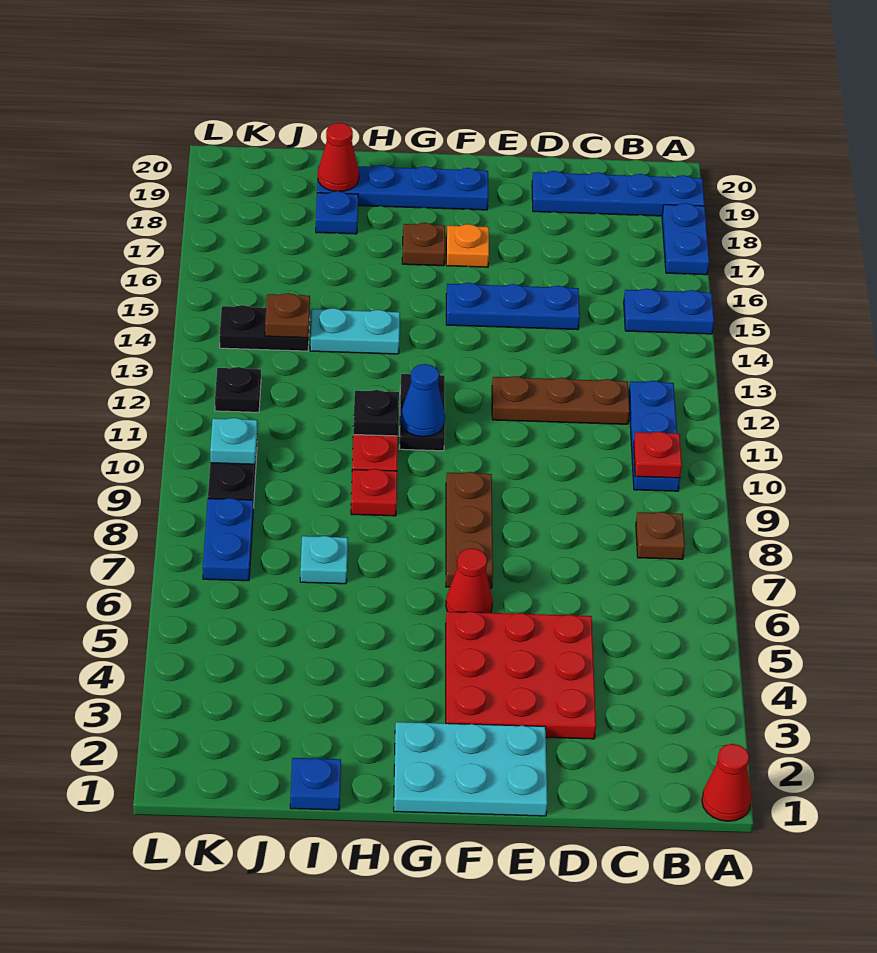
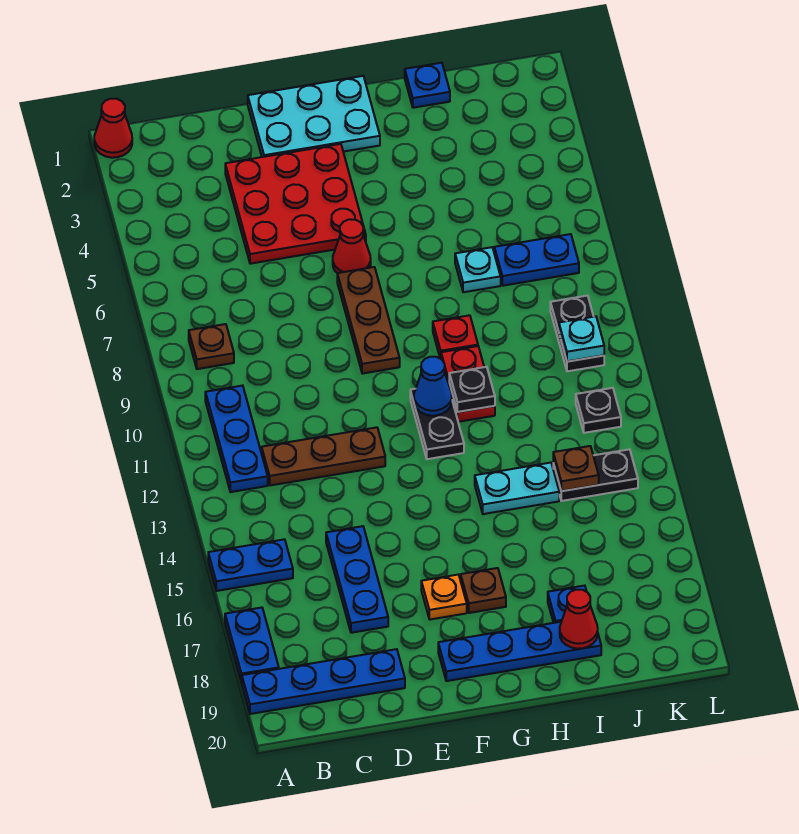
red plate B10 level 2 -> none
blue plate D15:F15 level 1 -> blue plate D15:D17 level 1
blue plate K7:K8 level 1 -> blue plate J7:K7 level 1

